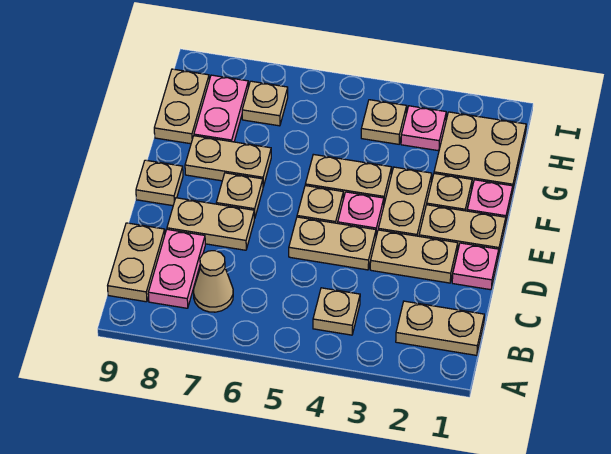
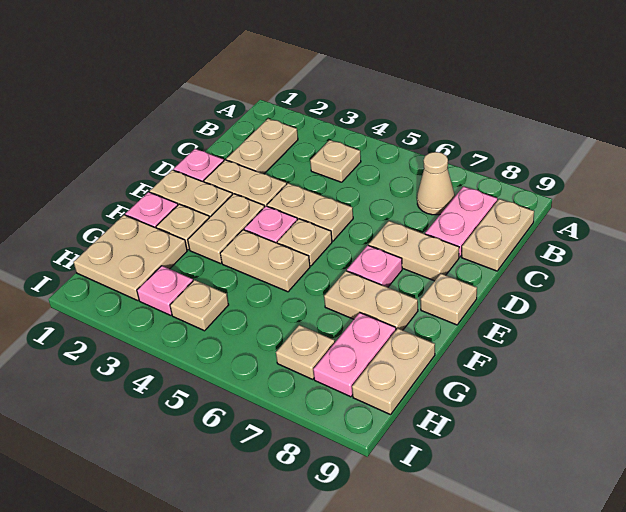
tan plate B1:B2 level 1 -> tan plate B2:C2 level 1
tan plate E7 level 1 -> pink plate E7 level 1

